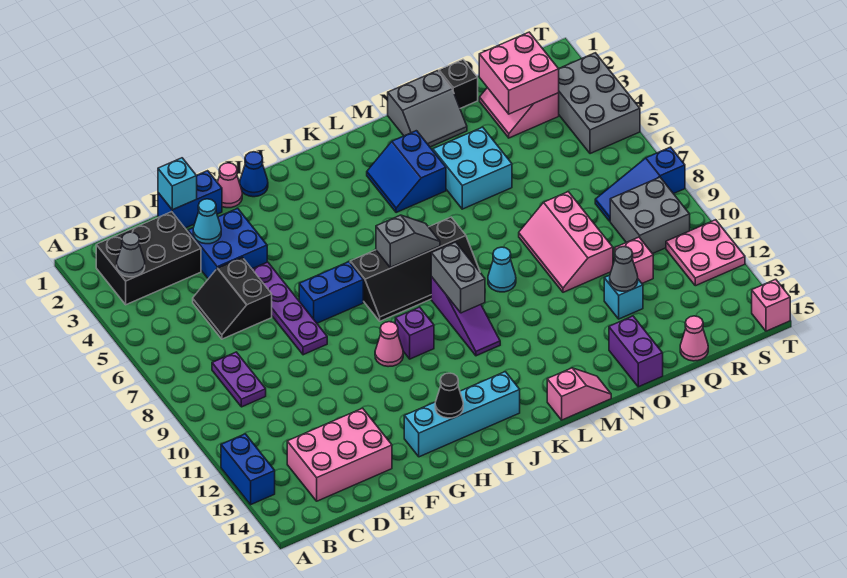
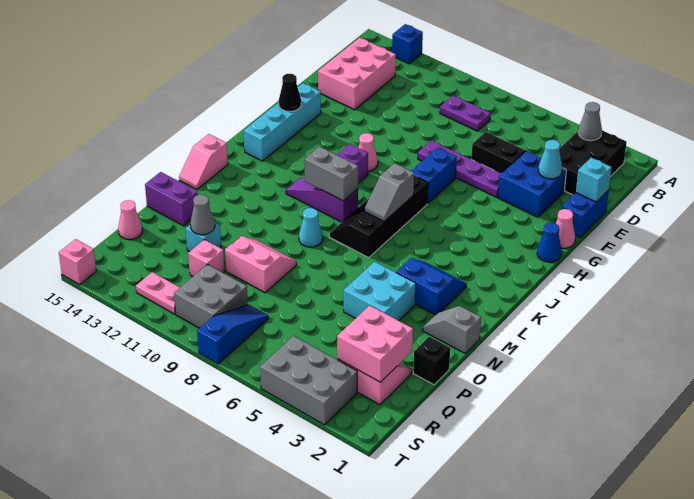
blue brick A12:A13 level 1 -> blue brick A13 level 1
grey slope N1:O2 level 1 top 1 -> grey slope N1:N2 level 1 top 1
pink slope O8:P10 level 1 top P -> pink slope O9:P10 level 1 top P
pink plate S11:T12 level 1 -> pink plate S11:S12 level 1

